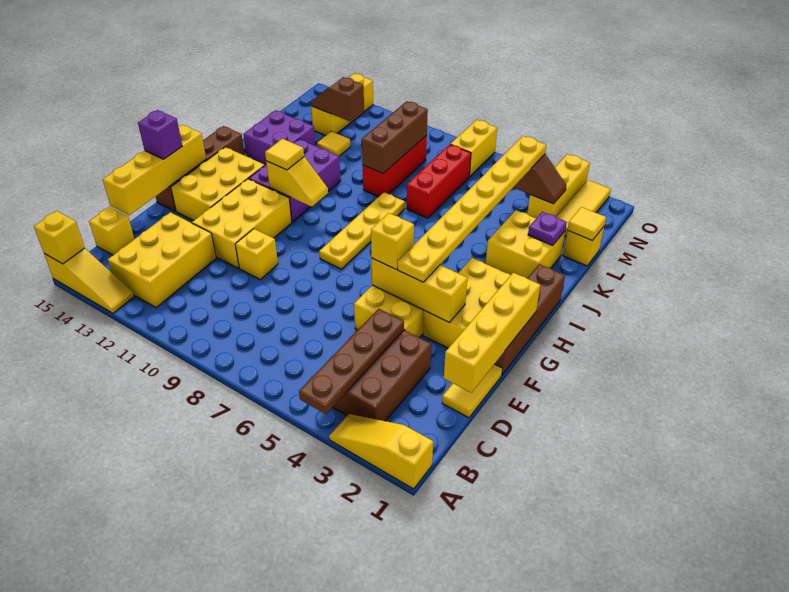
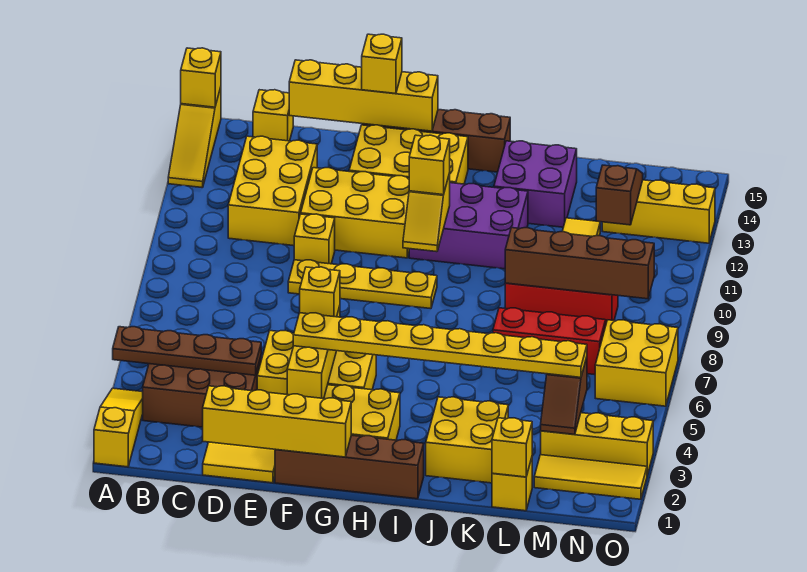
yellow brick B12:D13 level 1 -> yellow brick C11:D13 level 1
purple brick F15 level 3 -> yellow brick F15 level 3
yellow plate G8:J8 level 1 -> yellow plate E9:H9 level 1
yellow tile H11 level 3 -> yellow brick H11 level 3
purple plate K2 level 2 -> none
brown brick K9:M9 level 2 -> brown brick K9:N9 level 2
yellow tile L1 level 2 -> yellow brick L1 level 2
yellow brick N7:O7 level 1 -> yellow brick N6:O7 level 1

